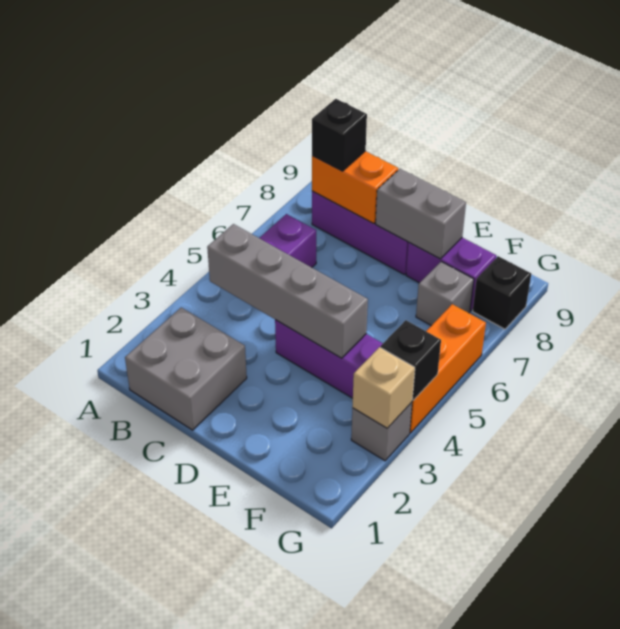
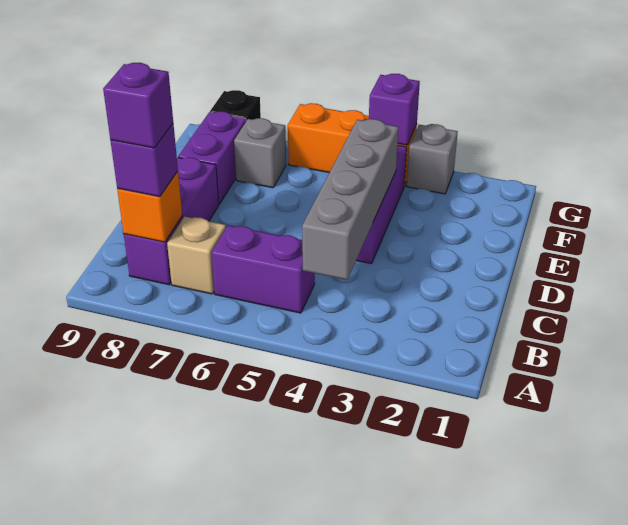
grey brick B1:C2 level 1 -> none
orange brick B8:C8 level 2 -> orange brick B8 level 2
black brick B8 level 3 -> purple brick B8 level 3
none -> purple brick B8 level 4
grey brick D8:E8 level 2 -> none
tan brick G3 level 2 -> tan brick B7 level 1
black brick G4 level 2 -> purple brick G4 level 2

